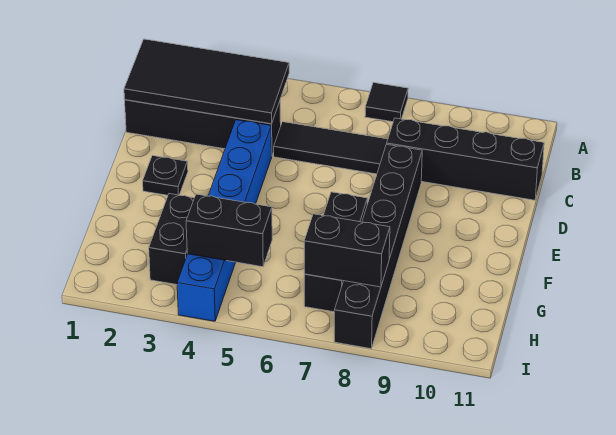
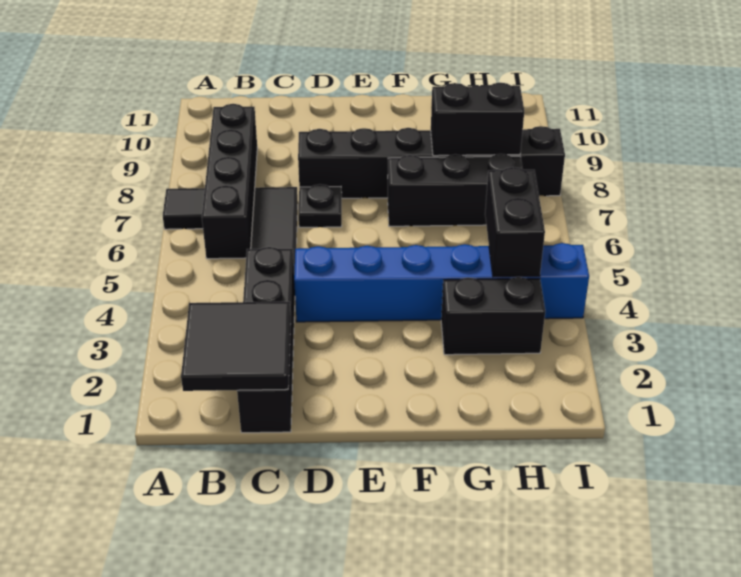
black tile B1:C4 level 2 -> black tile B1:C2 level 2
black brick C8:C11 level 1 -> black brick B6:B9 level 1
black plate E2 level 1 -> black plate D7 level 1
black brick H7:H8 level 2 -> black brick G8:H8 level 2

